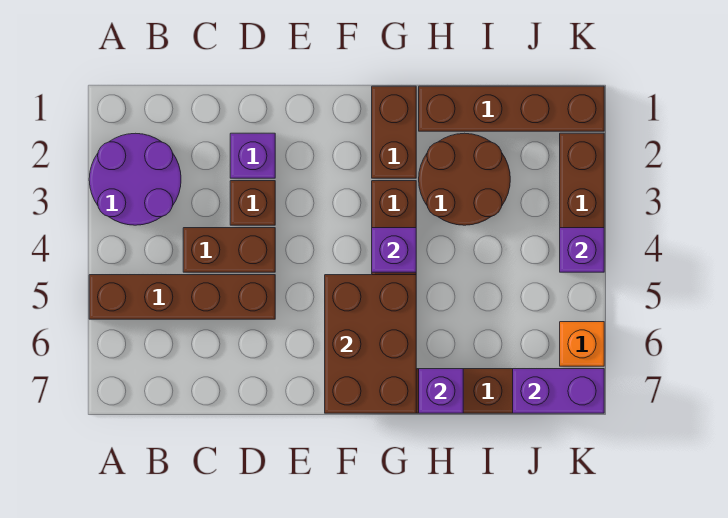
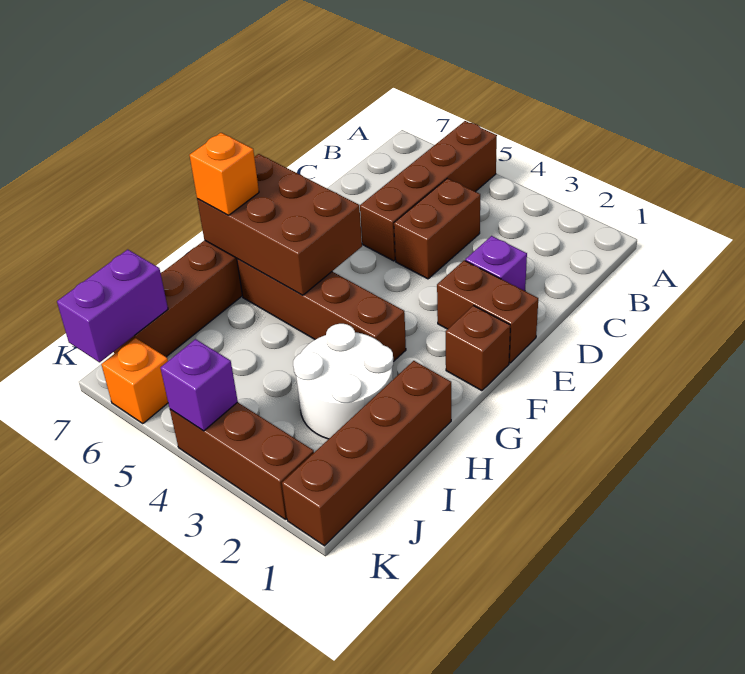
purple round brick A2:B3 level 1 -> none
brown brick D3 level 1 -> brown brick F1 level 1
brown brick G1:G2 level 1 -> brown brick E1:E2 level 1
purple brick G4 level 2 -> none
none -> orange brick G7 level 3
brown round brick H2:I3 level 1 -> white round brick H2:I3 level 1
purple brick H7 level 2 -> none

